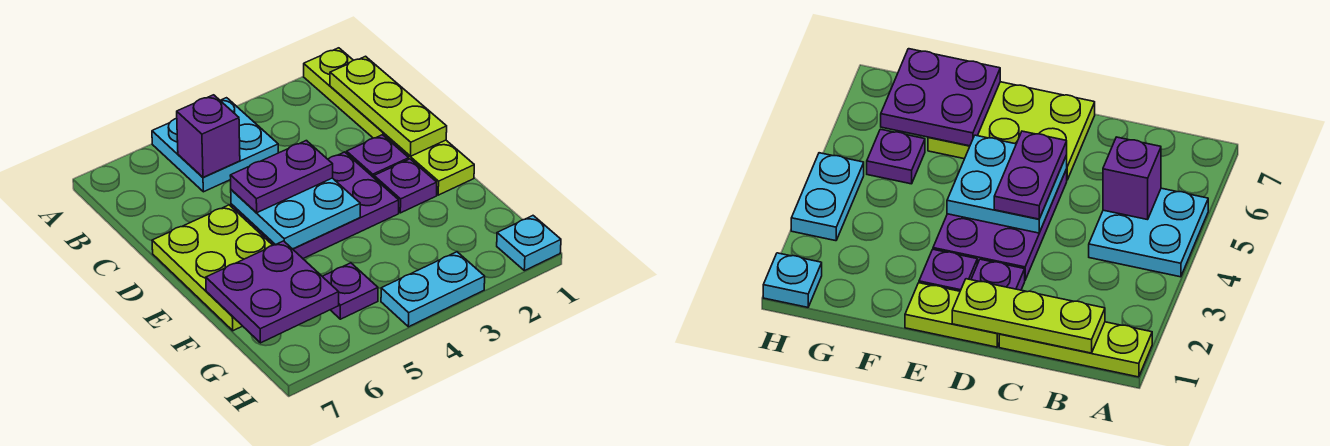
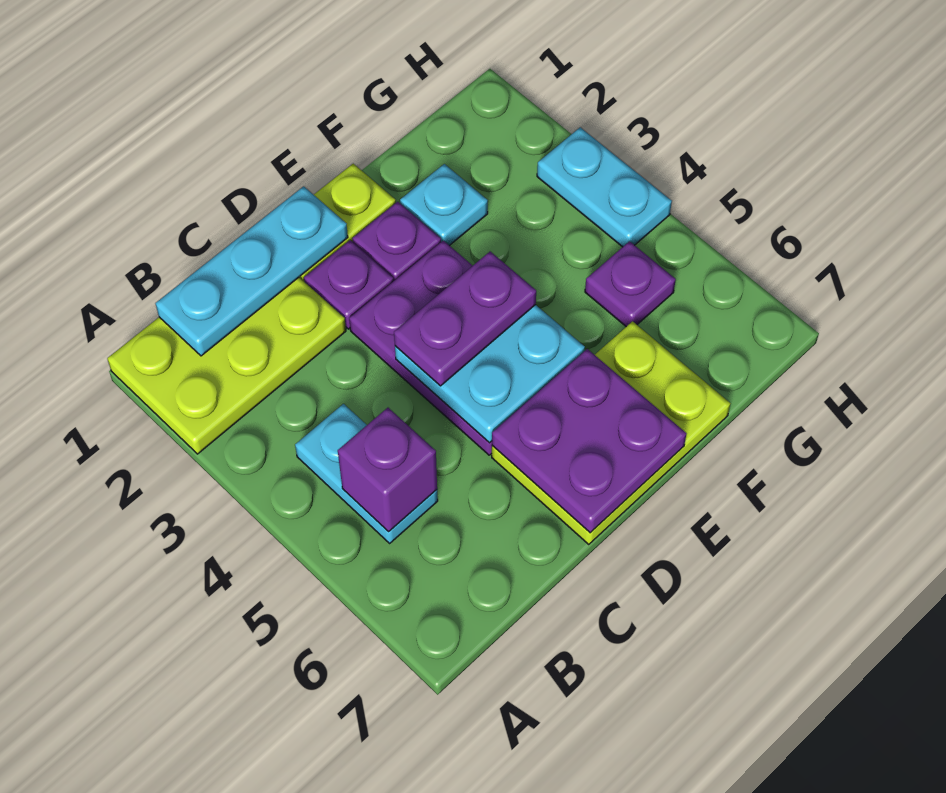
lime plate A1:C1 level 1 -> lime plate A1:C2 level 1
cyan plate A4:B5 level 1 -> cyan plate B4:B5 level 1
lime plate B1:D1 level 2 -> cyan plate B1:D1 level 2
purple plate D4:D5 level 3 -> purple plate D4:E4 level 3
purple plate F6:G7 level 2 -> purple plate D6:E7 level 2
cyan plate H1 level 1 -> cyan plate F2 level 1

